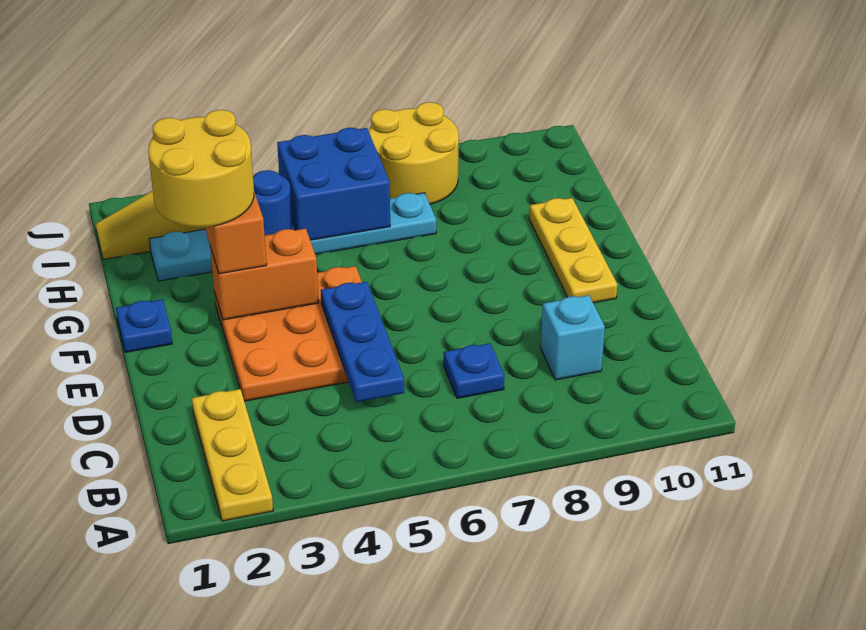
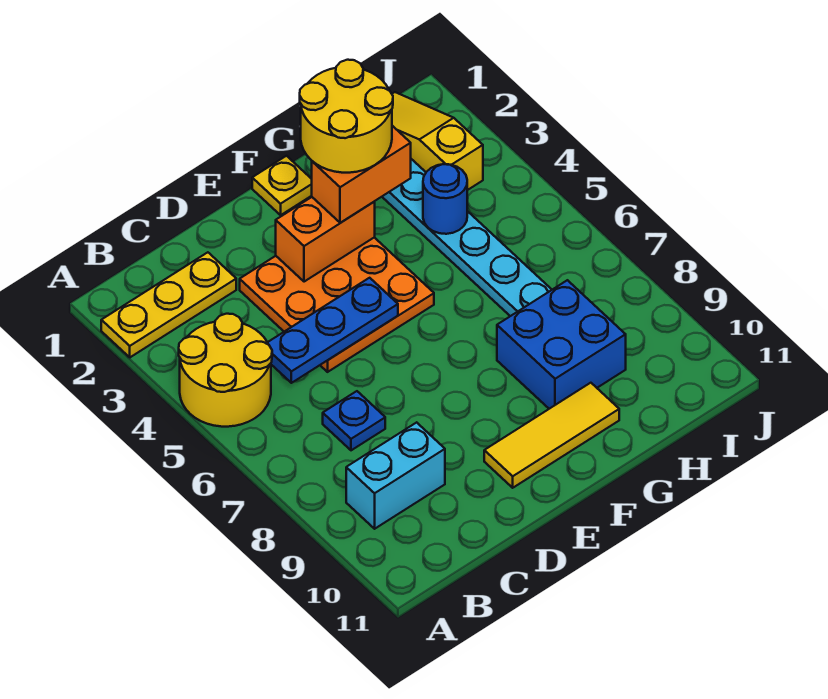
cyan brick C9 level 1 -> cyan brick B9:C9 level 1
yellow plate E10:G10 level 1 -> yellow tile E10:G10 level 1
blue plate F1 level 1 -> yellow plate F1 level 1
orange brick F3:F4 level 2 -> orange brick E3:F3 level 2
blue brick H5:I6 level 2 -> blue brick G8:H9 level 1
yellow round brick I7:J8 level 1 -> yellow round brick A4:B5 level 1

